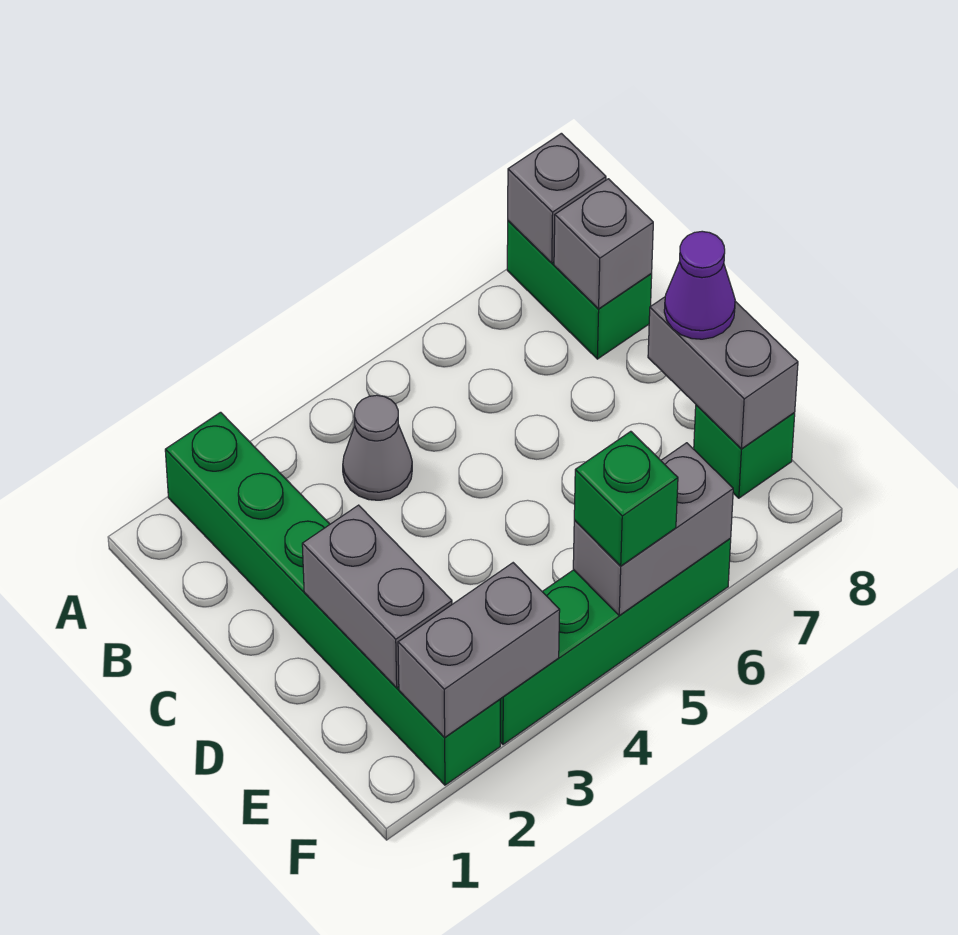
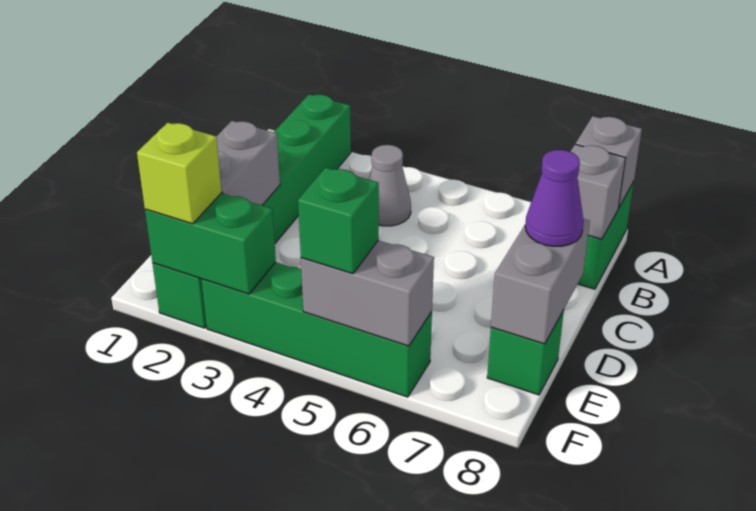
grey brick F2:F3 level 2 -> green brick F2:F3 level 2
none -> lime brick F2 level 3

